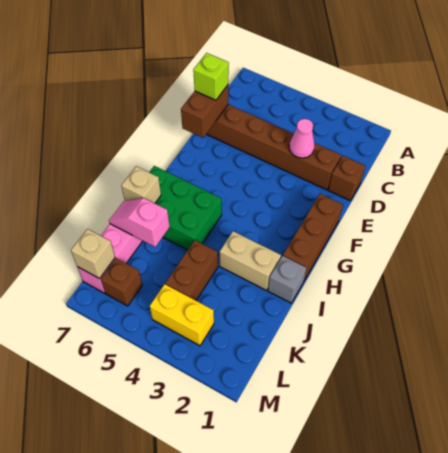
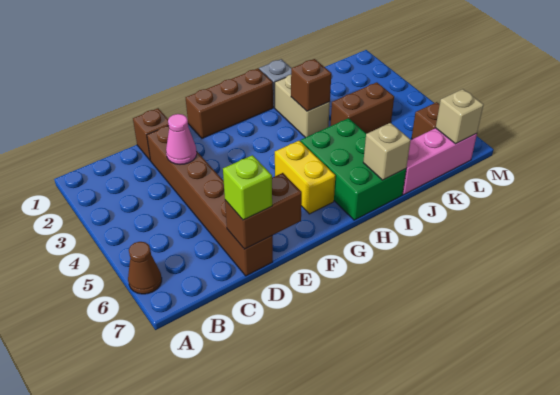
none -> brown cone A6 level 1
none -> brown brick I3 level 2
pink slope J6:J7 level 2 top 6 -> none
yellow brick L3:L4 level 1 -> yellow brick G5:G6 level 1

